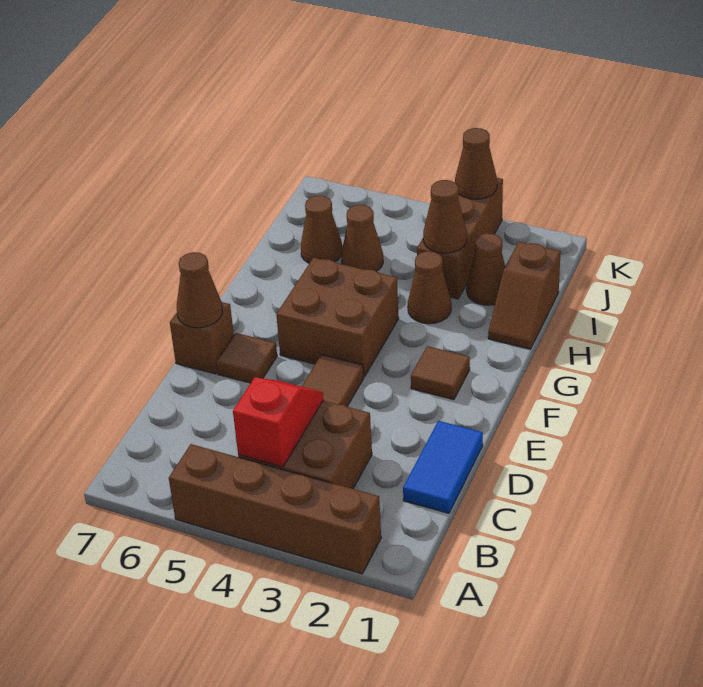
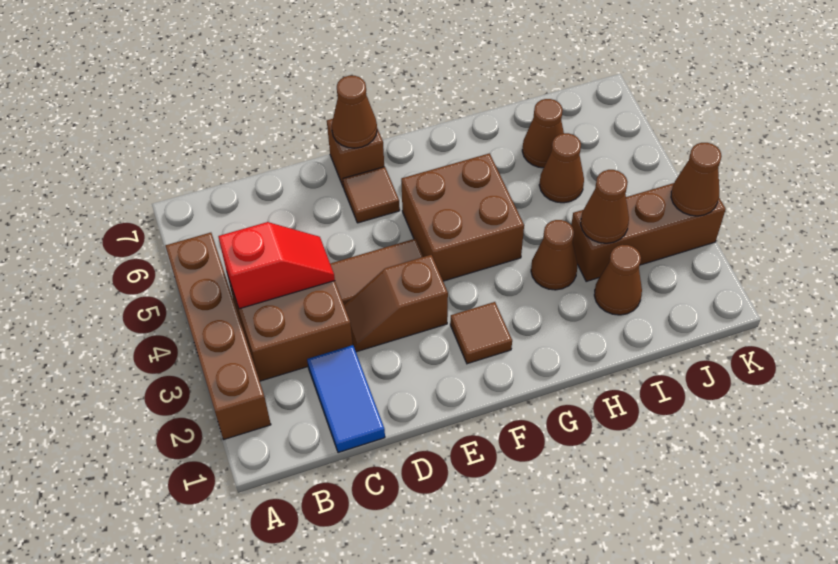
blue tile C1:D1 level 1 -> blue tile C1:C2 level 1
brown slope H1:I1 level 1 top I -> brown slope D3:E3 level 1 top E

